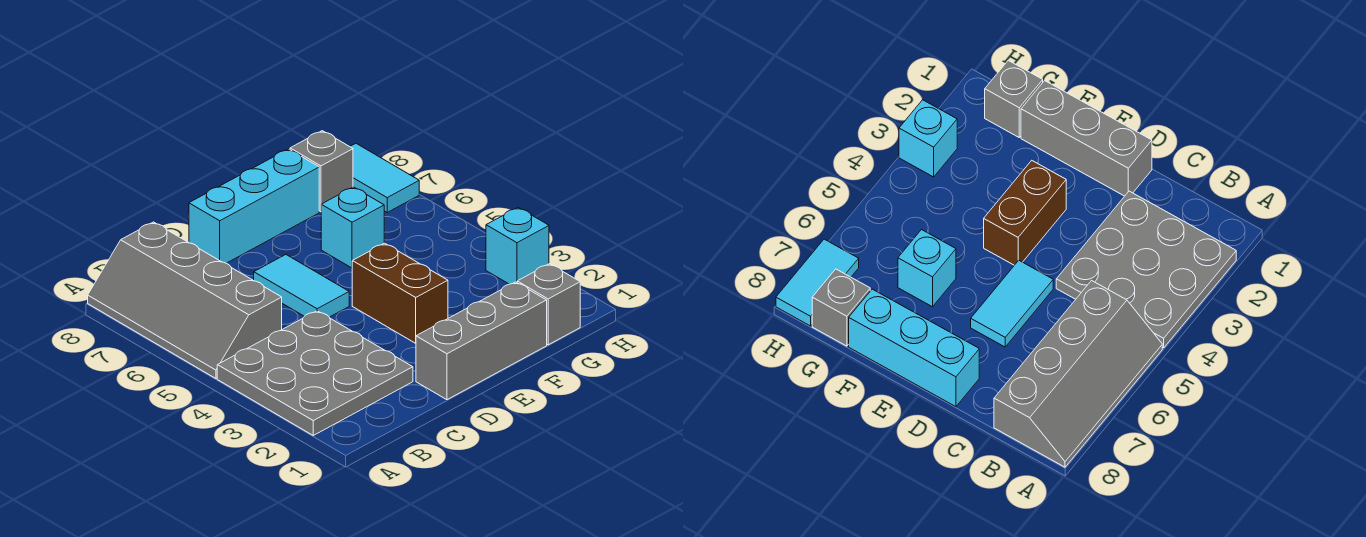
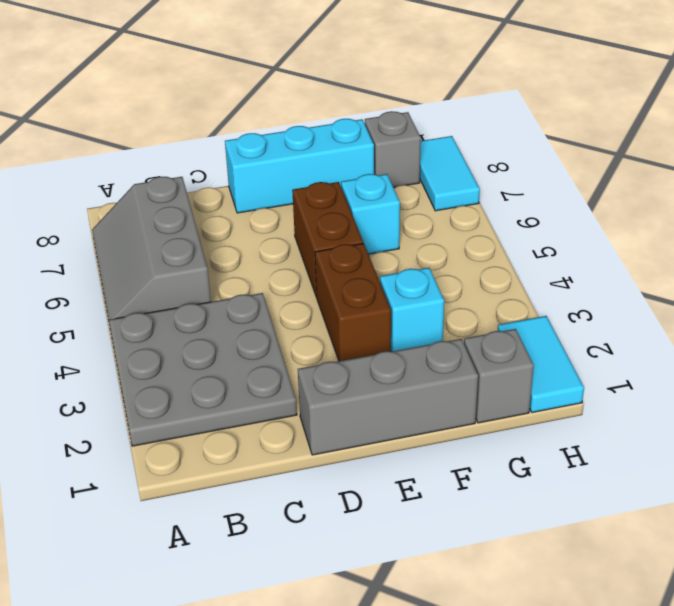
grey slope A5:B8 level 1 top B -> grey slope A5:B7 level 1 top B
cyan tile D5:D6 level 1 -> cyan tile H1:H2 level 1
none -> brown brick E5:E6 level 1
cyan brick H3 level 1 -> cyan brick F3 level 1

